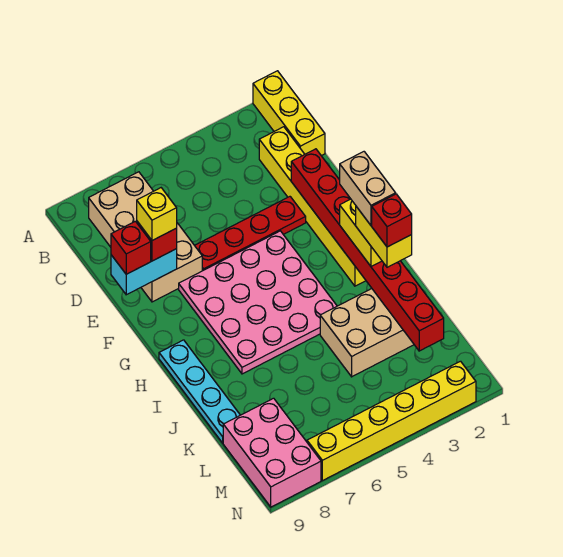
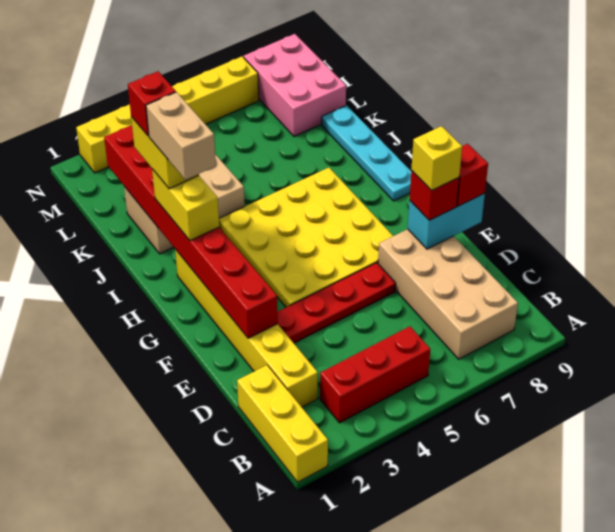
none -> red brick B3:B5 level 1
pink plate F4:I7 level 1 -> yellow plate F4:I7 level 1

